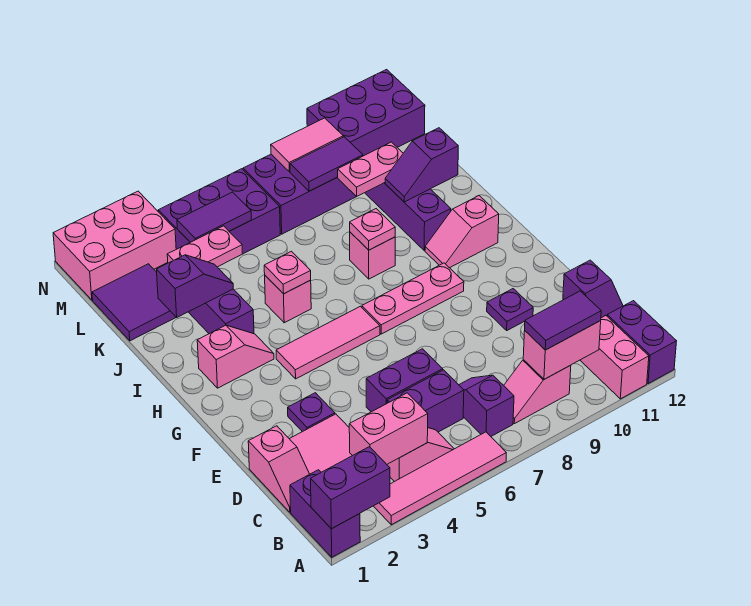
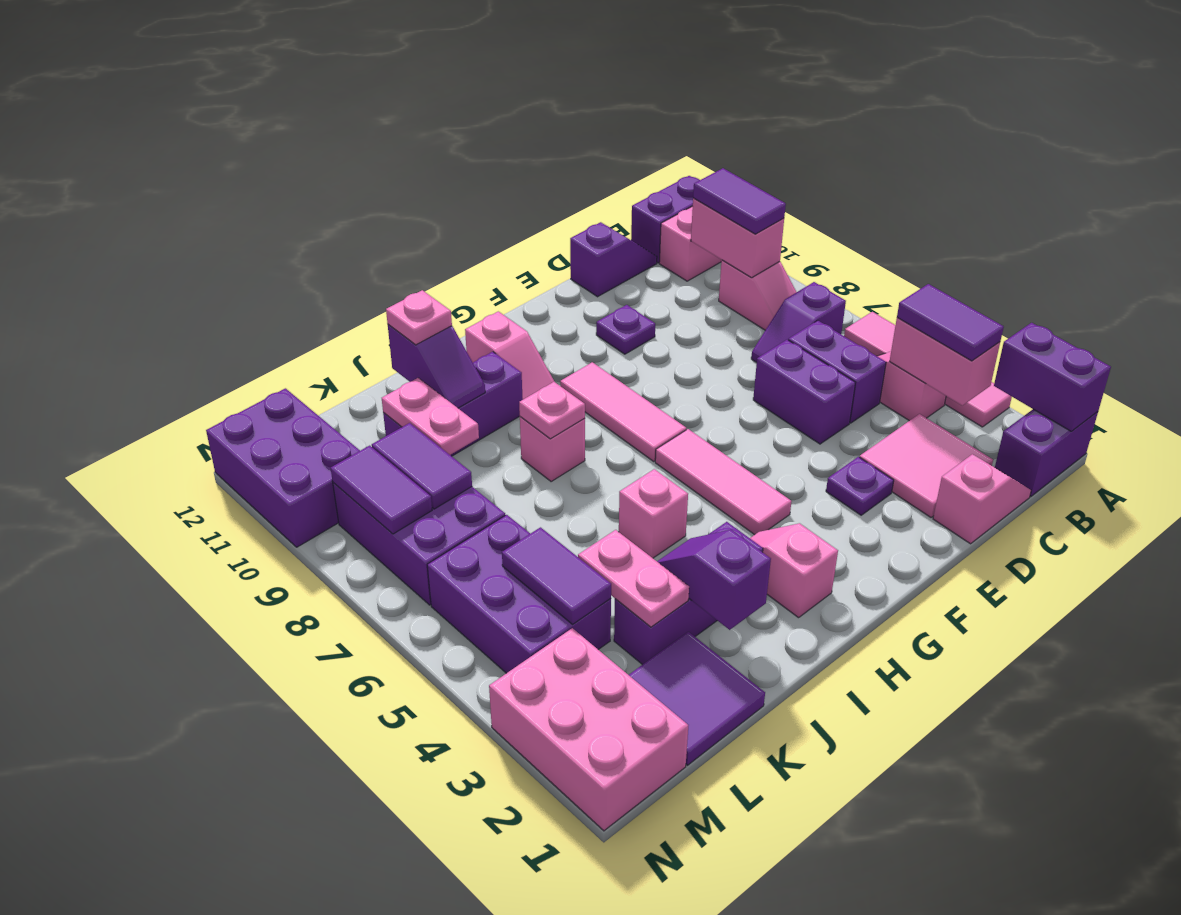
none -> purple tile B3:B4 level 3
pink plate G7:G9 level 1 -> pink tile G7:G9 level 1
pink plate I5 level 2 -> pink plate J11 level 3
pink tile M8:M9 level 2 -> purple tile M8:M9 level 2

